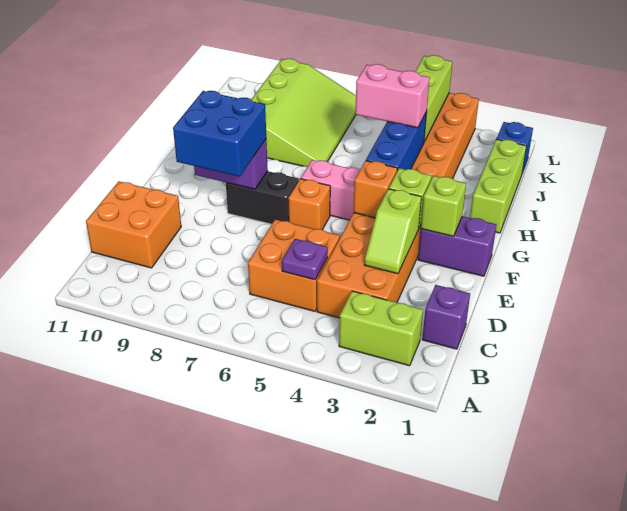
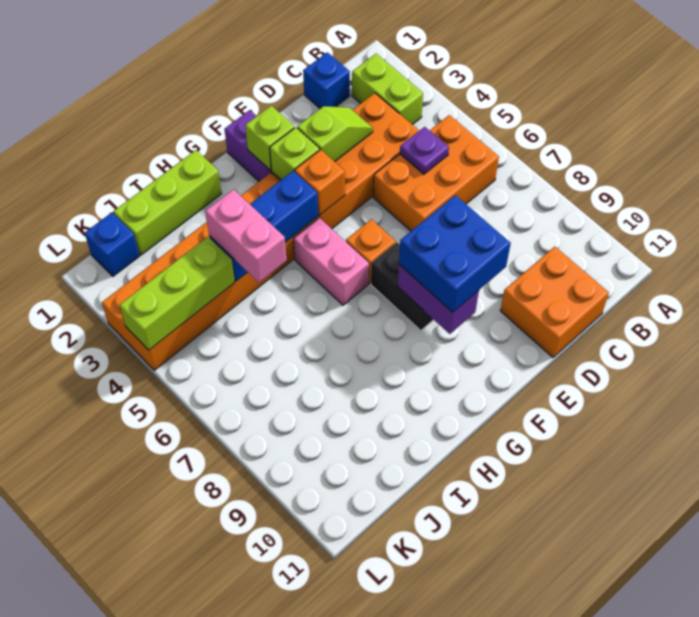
purple brick C1 level 1 -> blue brick C1 level 1
orange brick C5:D6 level 1 -> orange brick B5:D6 level 1
lime slope I7:L9 level 1 top 9 -> none

